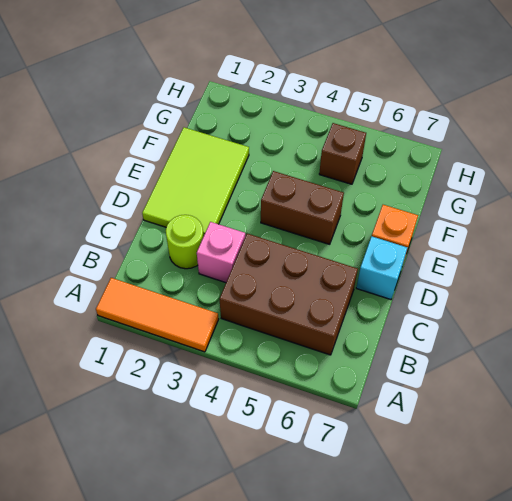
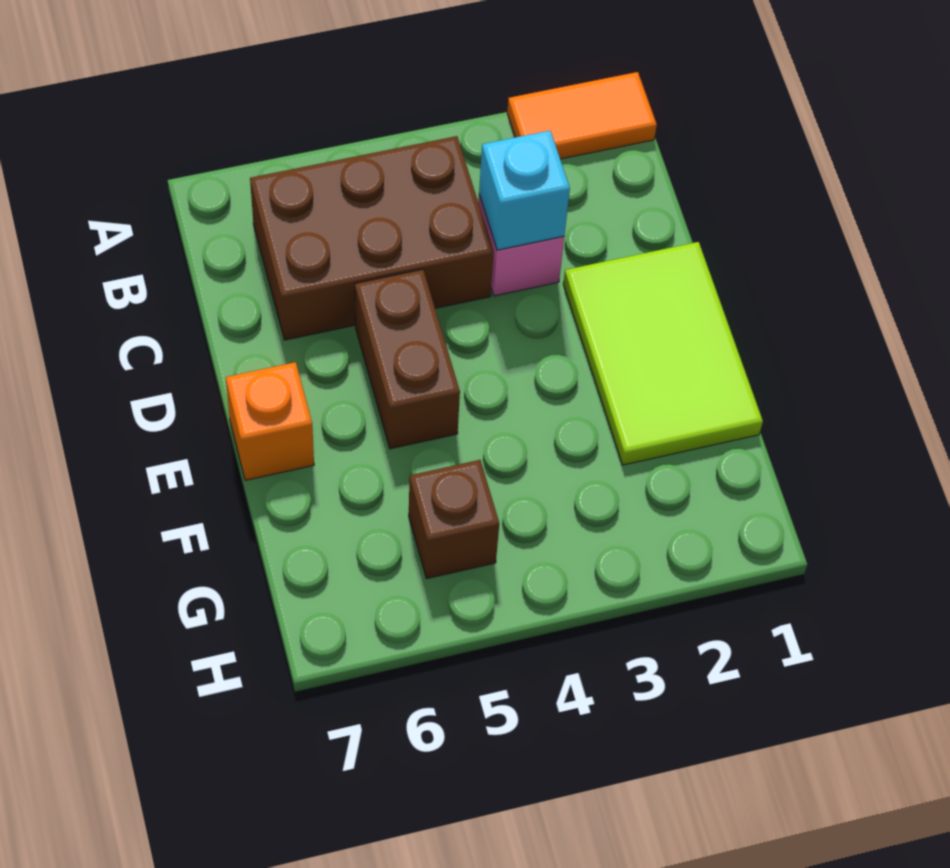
orange tile A1:A3 level 1 -> orange tile A1:A2 level 1
lime round brick C2 level 1 -> none
cyan brick D7 level 1 -> cyan brick C3 level 2
brown brick E4:E5 level 1 -> brown brick D5:E5 level 1

